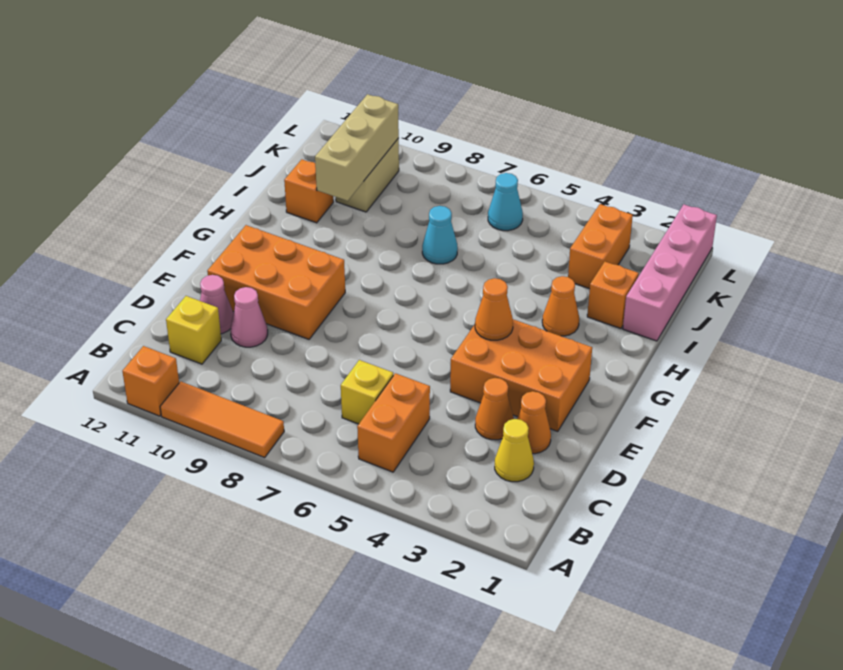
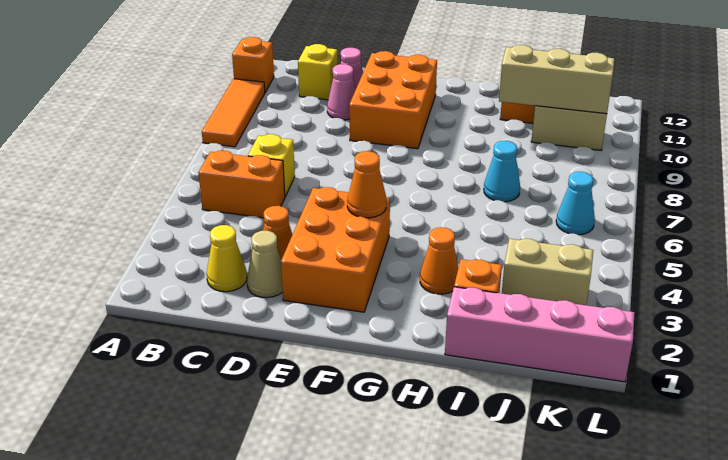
orange cone D2 level 1 -> tan cone D2 level 1
orange brick J3:K3 level 1 -> tan brick J3:K3 level 1

